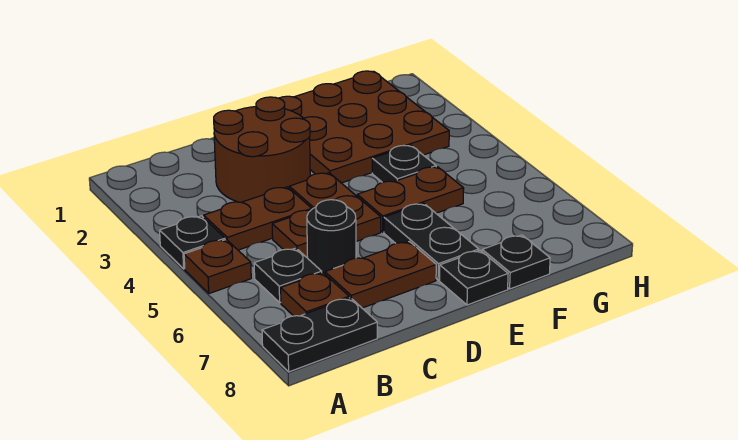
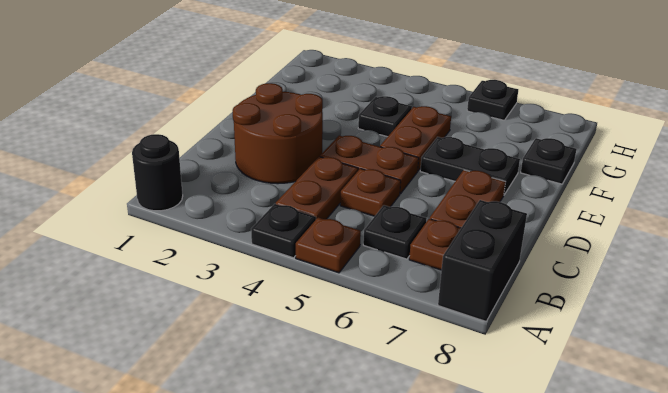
black plate A8:B8 level 1 -> black brick A8:B8 level 1
black round brick C6 level 1 -> black round brick A1 level 1
brown plate E1:G3 level 1 -> none
black plate E8 level 1 -> black plate H6 level 1

